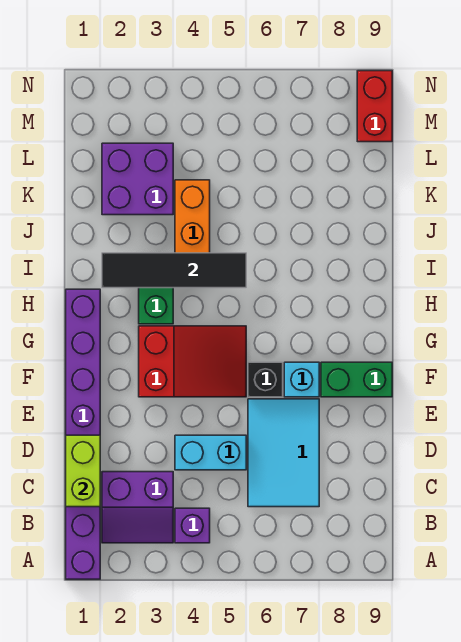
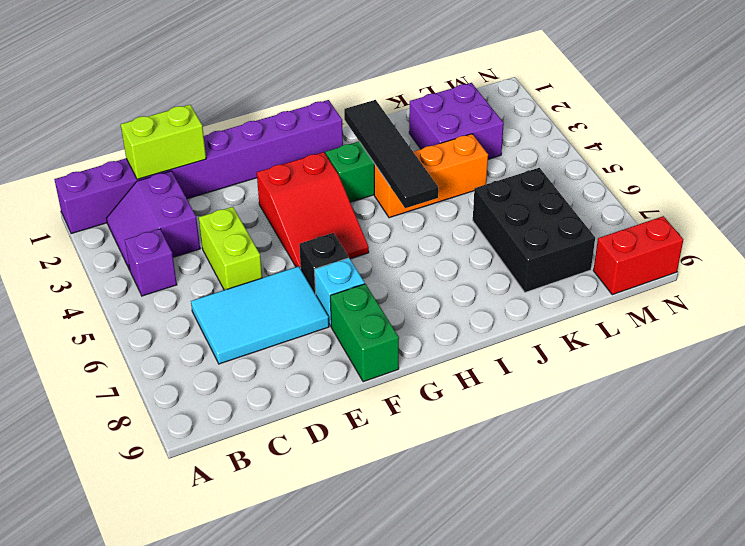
cyan brick D4:D5 level 1 -> lime brick D4:D5 level 1
none -> black brick K6:L8 level 1

